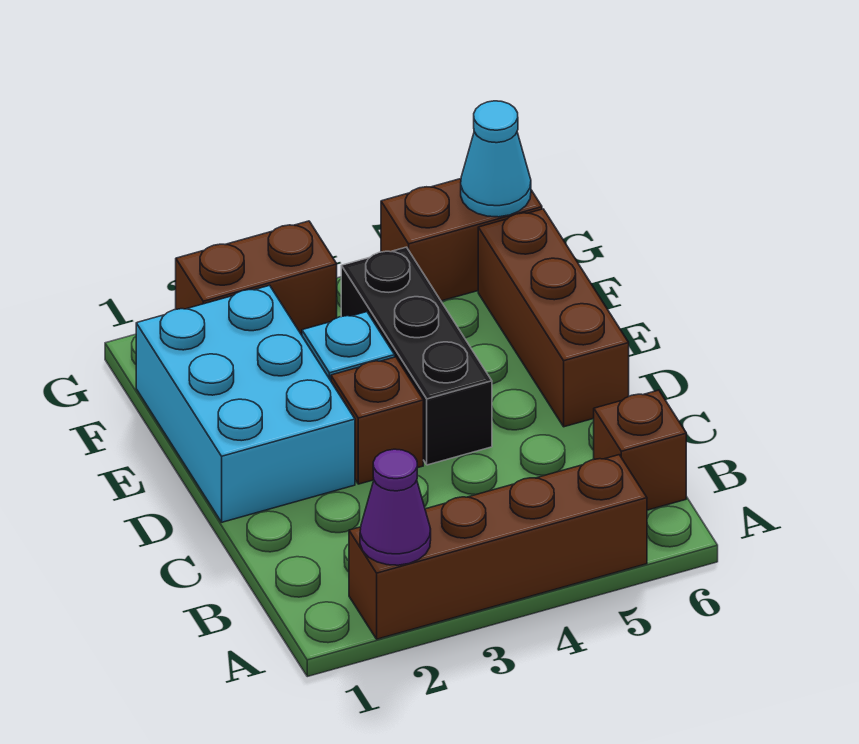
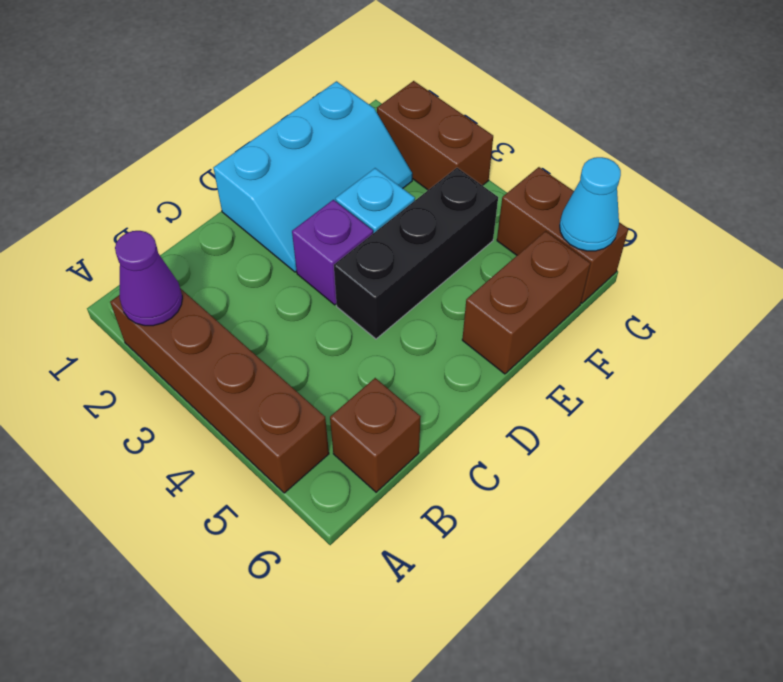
cyan brick D1:F2 level 1 -> cyan slope D1:F2 level 1 top 1
brown brick D3 level 1 -> purple brick D3 level 1
brown brick D6:F6 level 1 -> brown brick E6:F6 level 1

